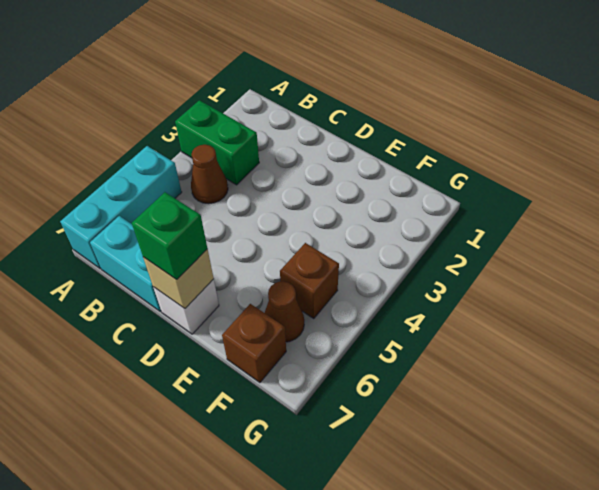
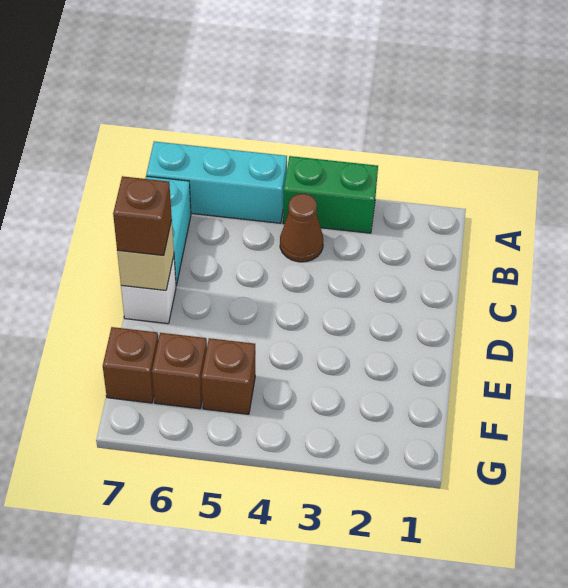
green brick A3:B3 level 1 -> green brick A3:A4 level 1
green brick D7 level 3 -> brown brick D7 level 3
brown cone F6 level 1 -> brown brick F6 level 1

